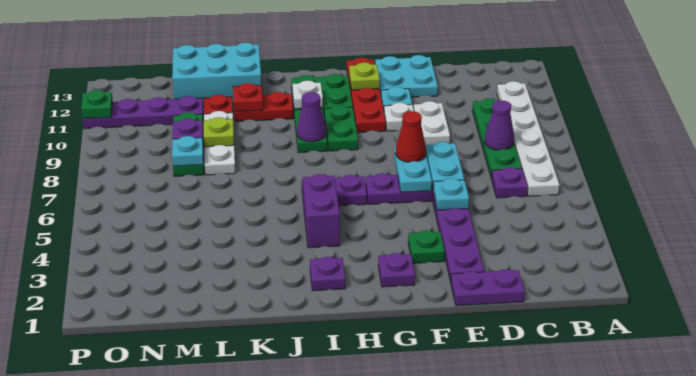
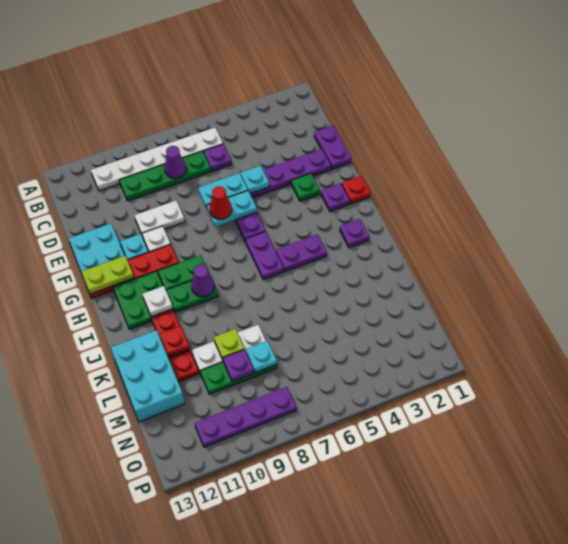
none -> red plate G1 level 1
lime plate G12 level 2 -> lime plate G12:G13 level 2
purple brick I4:I5 level 1 -> purple plate I4:I5 level 1
purple plate M11:P11 level 1 -> purple plate O8:O11 level 1
green plate P11 level 2 -> none

